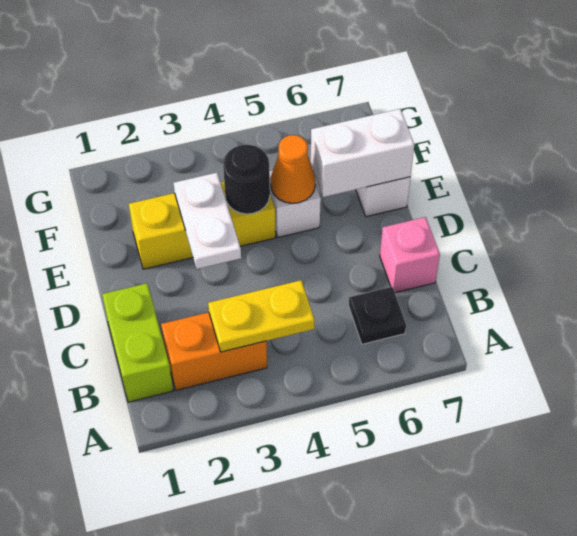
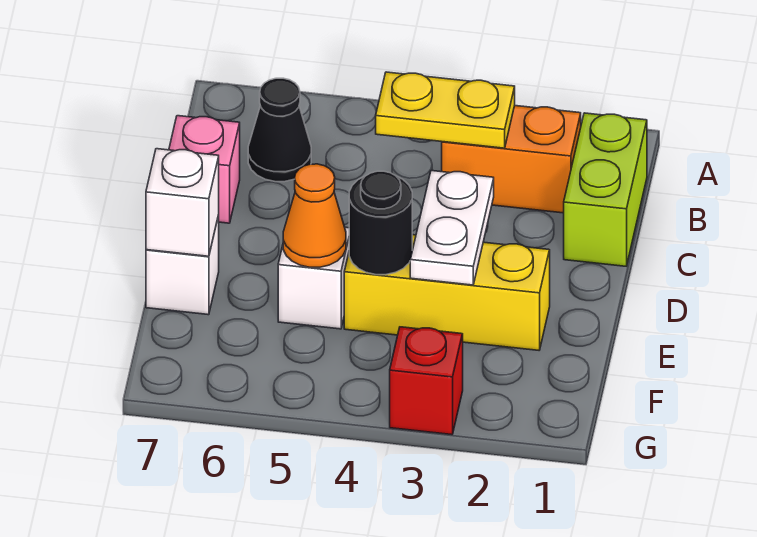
black plate B6 level 1 -> black cone B6 level 1
white brick E6:E7 level 2 -> white brick E7 level 2
none -> red brick G3 level 1

